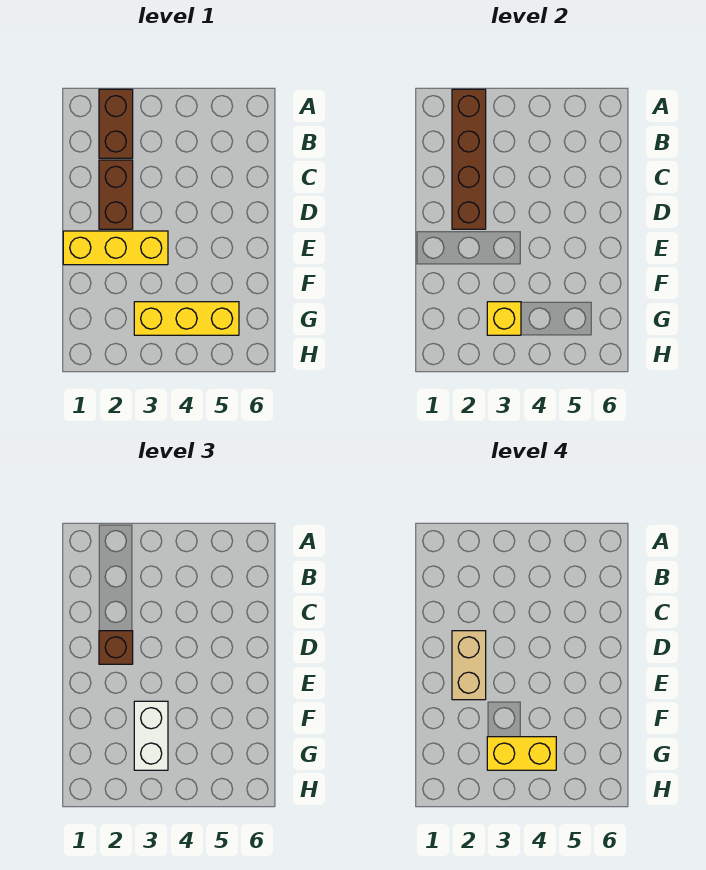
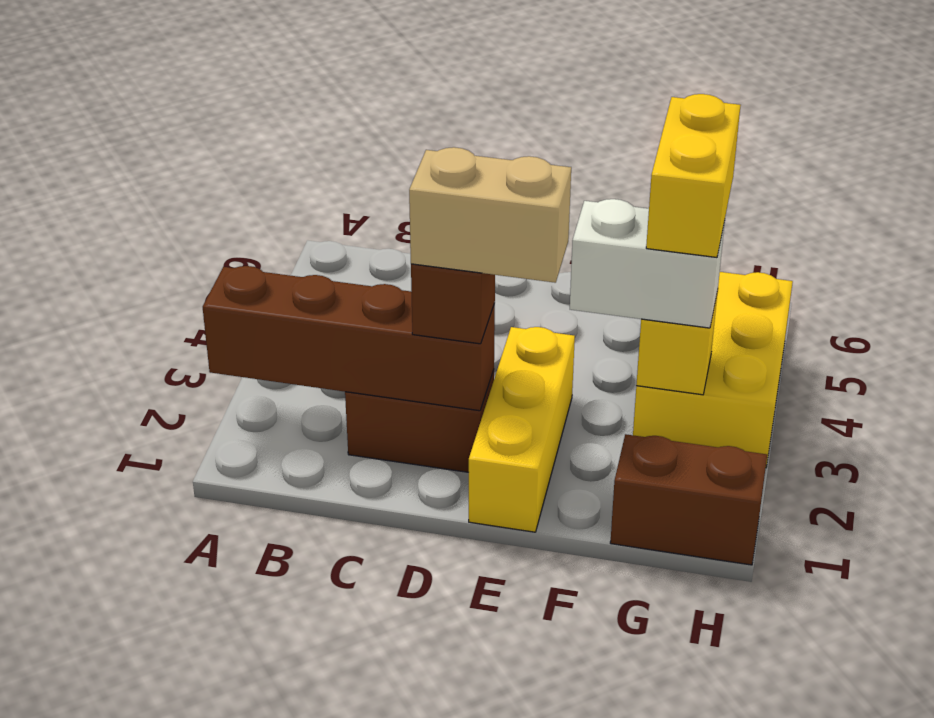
brown brick A2:B2 level 1 -> brown brick G1:H1 level 1
yellow brick G3:G5 level 1 -> yellow brick G3:H5 level 1

